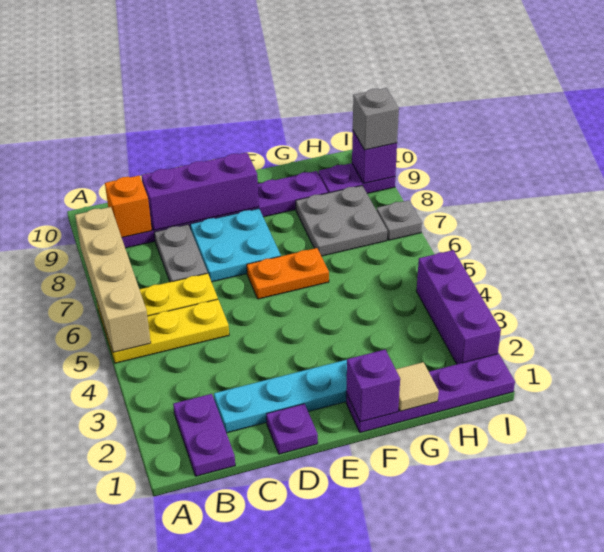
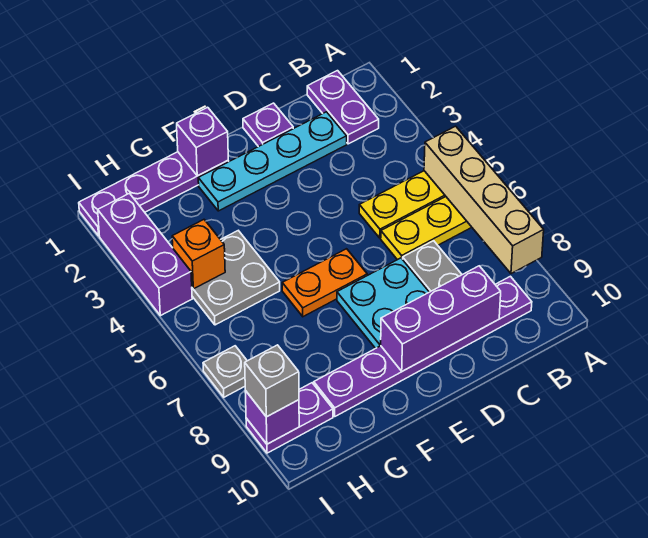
orange brick B9 level 2 -> orange brick H4 level 2
tan tile G1 level 2 -> none
grey plate G7:H8 level 1 -> grey plate G4:H5 level 1

